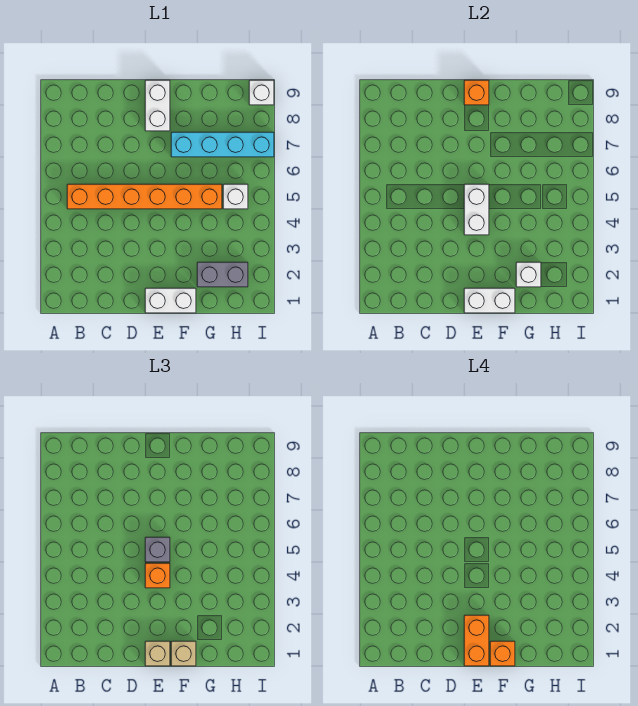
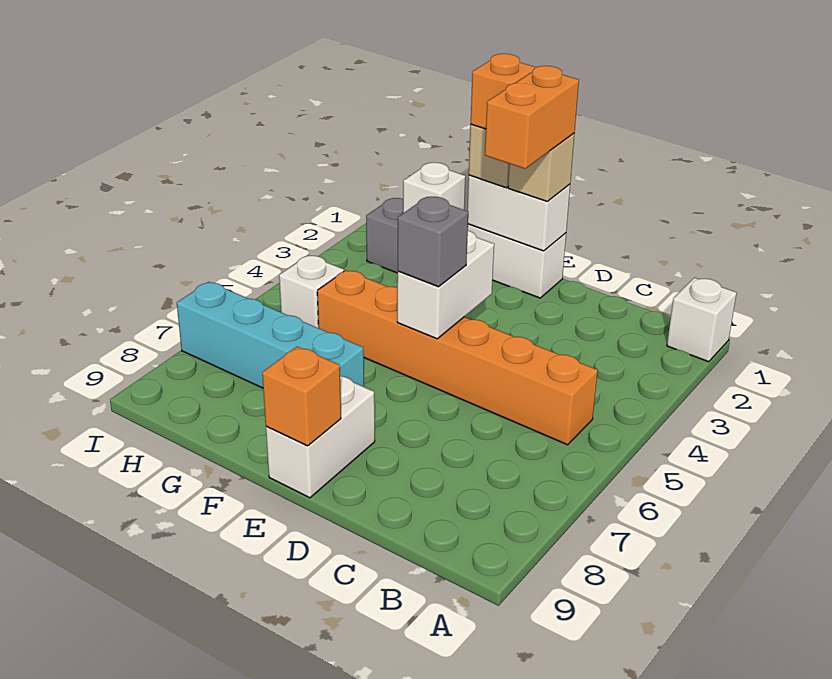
orange brick E4 level 3 -> none
white brick I9 level 1 -> white brick A1 level 1

